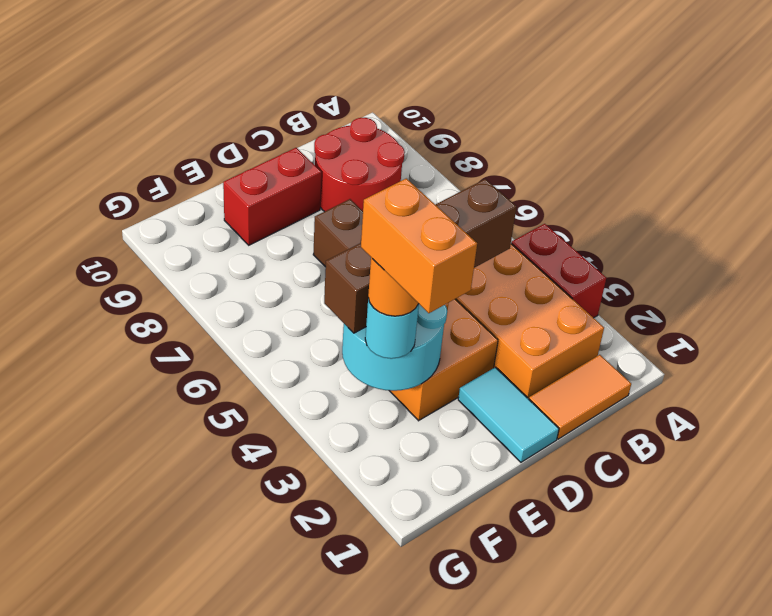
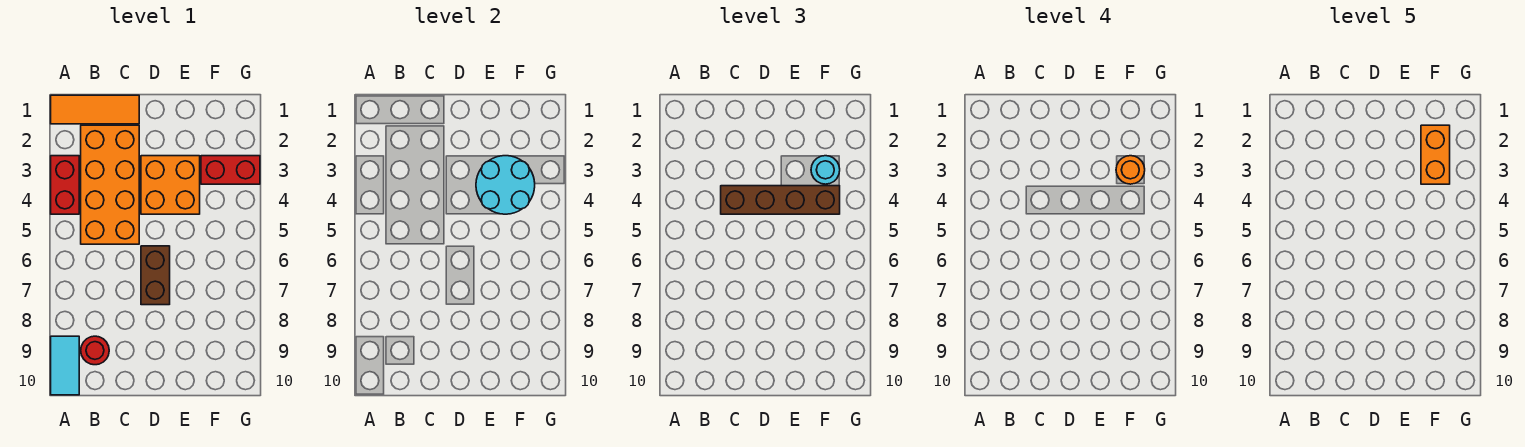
orange tile B1:C1 level 1 -> orange tile A1:C1 level 1
red round brick B8:C9 level 1 -> red round brick B9 level 1
cyan tile D1:D2 level 1 -> cyan tile A9:A10 level 1
red brick D9:E9 level 1 -> red brick F3:G3 level 1

